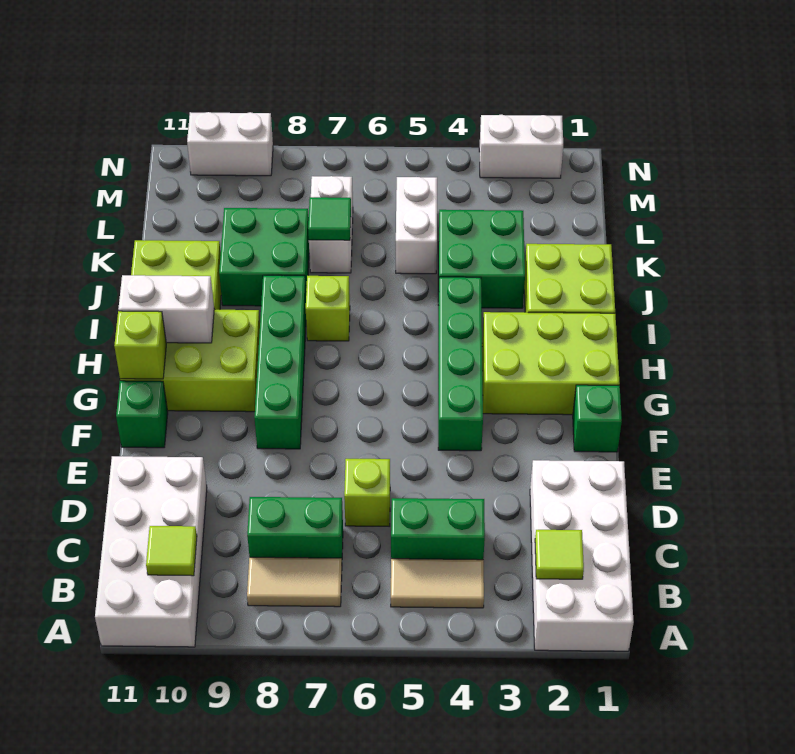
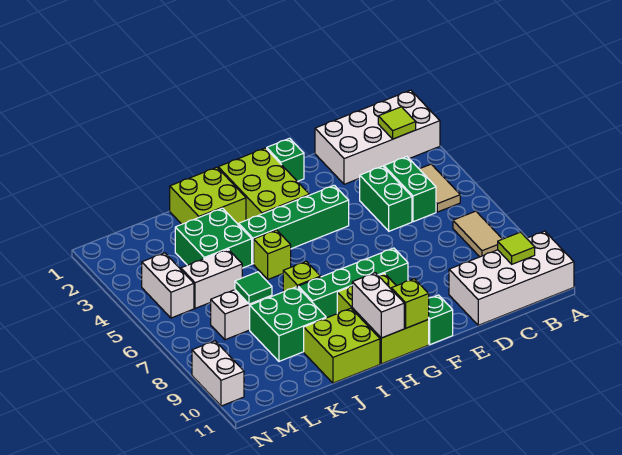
green brick C7:C8 level 1 -> green brick D4:D5 level 1
lime brick D6 level 1 -> lime brick I5 level 1
white brick N2:N3 level 1 -> white brick M4:M5 level 1

